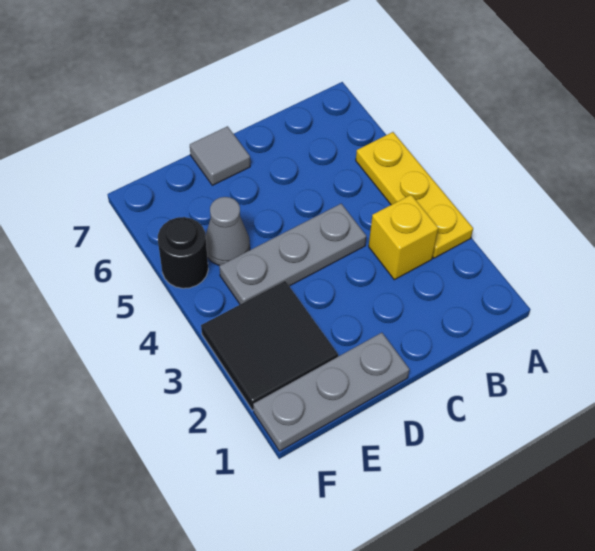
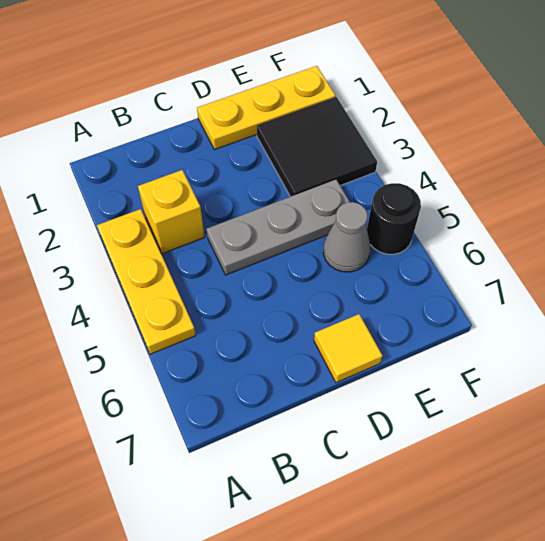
grey plate D1:F1 level 1 -> yellow plate D1:F1 level 1
grey tile D7 level 1 -> yellow tile D7 level 1

